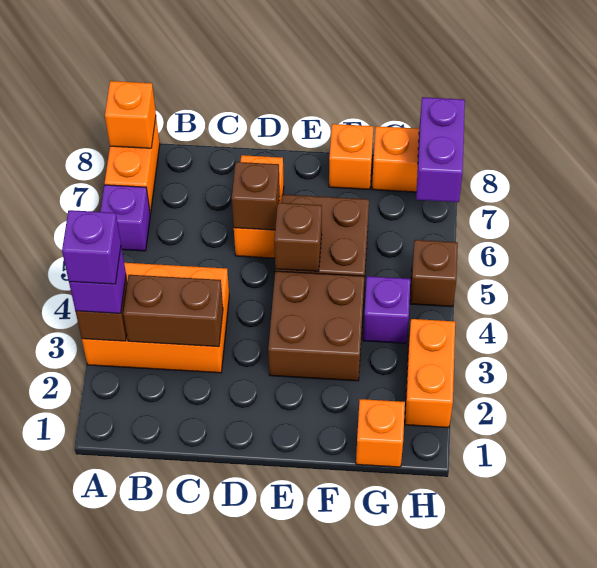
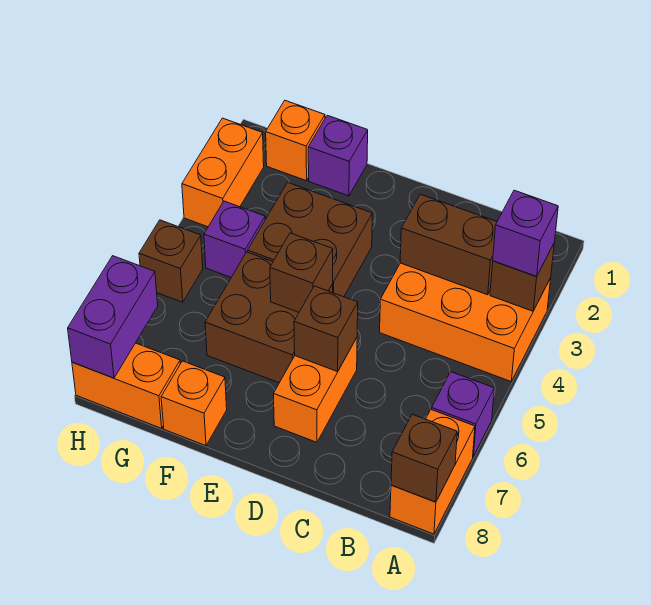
purple brick A3 level 4 -> purple brick F1 level 1
orange brick A8 level 2 -> brown brick A8 level 2

